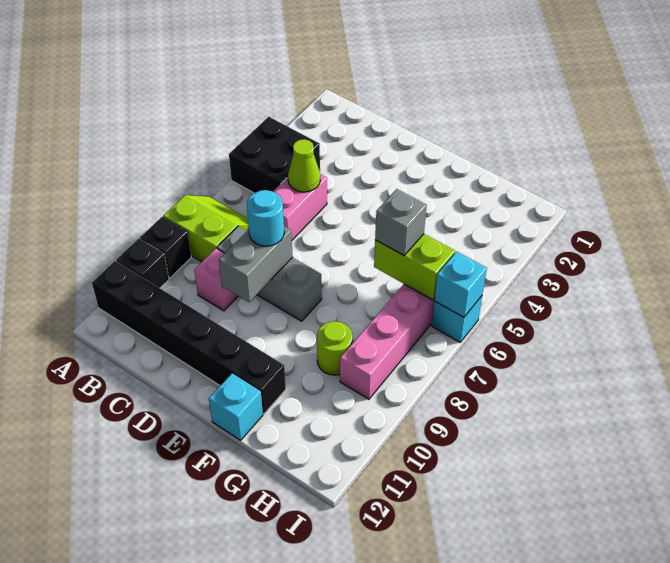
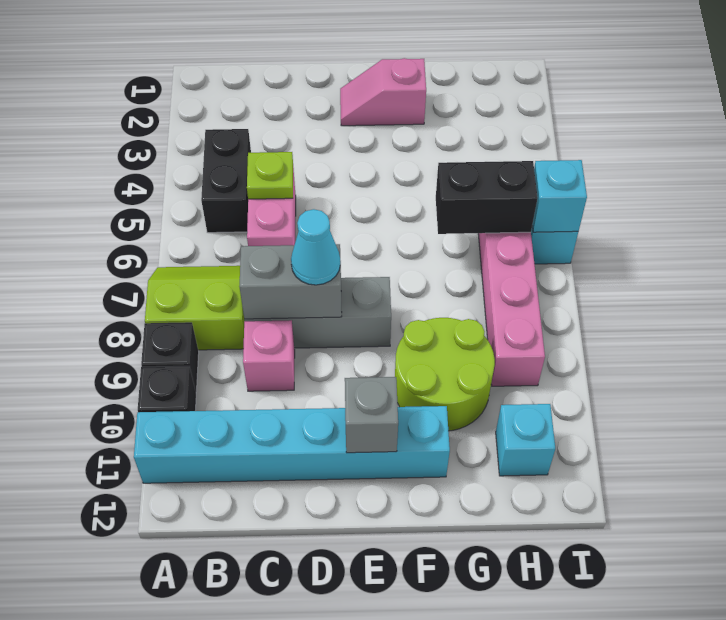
black brick A4:B5 level 1 -> black brick B4:B5 level 1
black brick A11:F11 level 1 -> cyan brick A11:F11 level 1
lime cone C5 level 2 -> lime plate C5 level 2
grey brick D8:D9 level 2 -> grey brick C8:D8 level 2
cyan round brick D8 level 3 -> cyan cone D8 level 3
none -> pink slope E2:F2 level 1 top F
cyan brick F12 level 1 -> cyan brick H11 level 1
lime brick G6:H6 level 2 -> black brick G6:H6 level 2
grey brick G6 level 3 -> grey brick E11 level 2
lime round brick G9 level 1 -> lime round brick F9:G10 level 1

